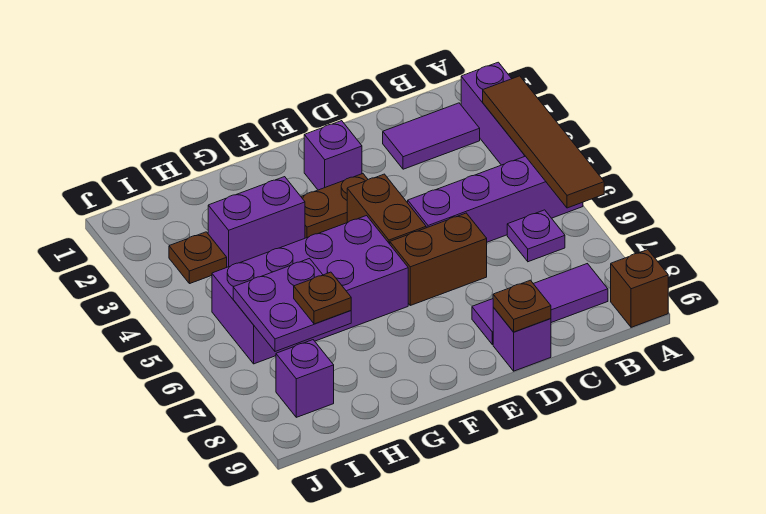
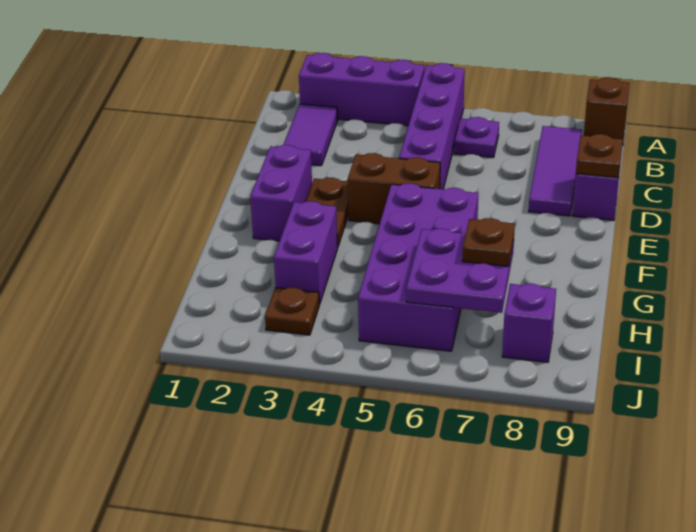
brown tile A3:A6 level 2 -> none
brown brick D6:E6 level 1 -> none
purple brick E2 level 1 -> purple brick E2:F2 level 1

